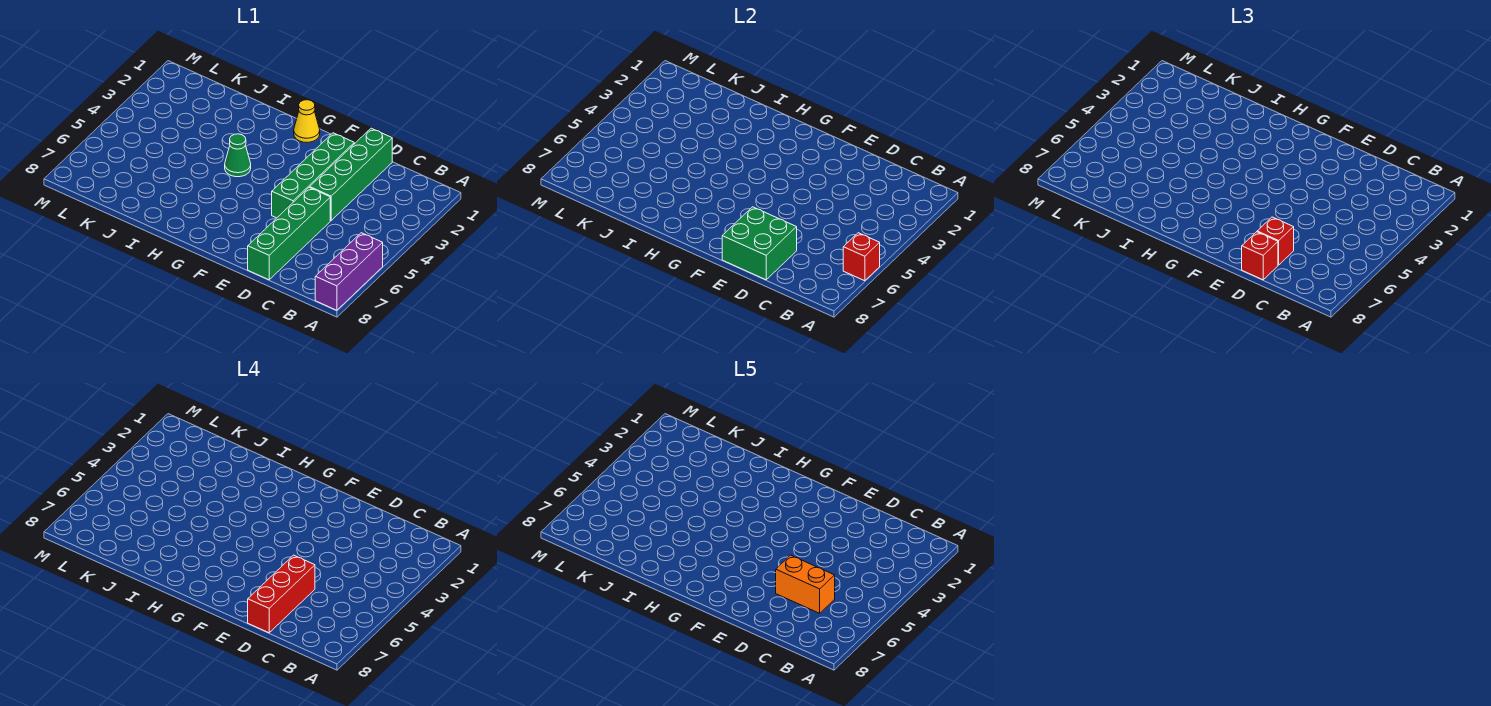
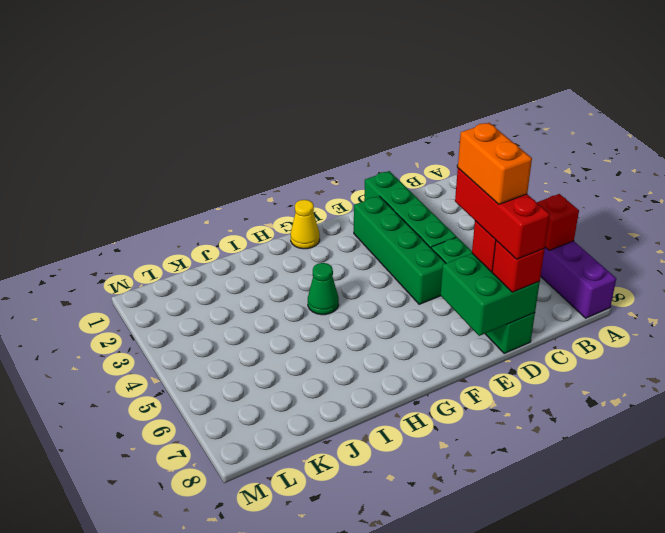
orange brick C6:D6 level 5 -> orange brick D6:D7 level 5

